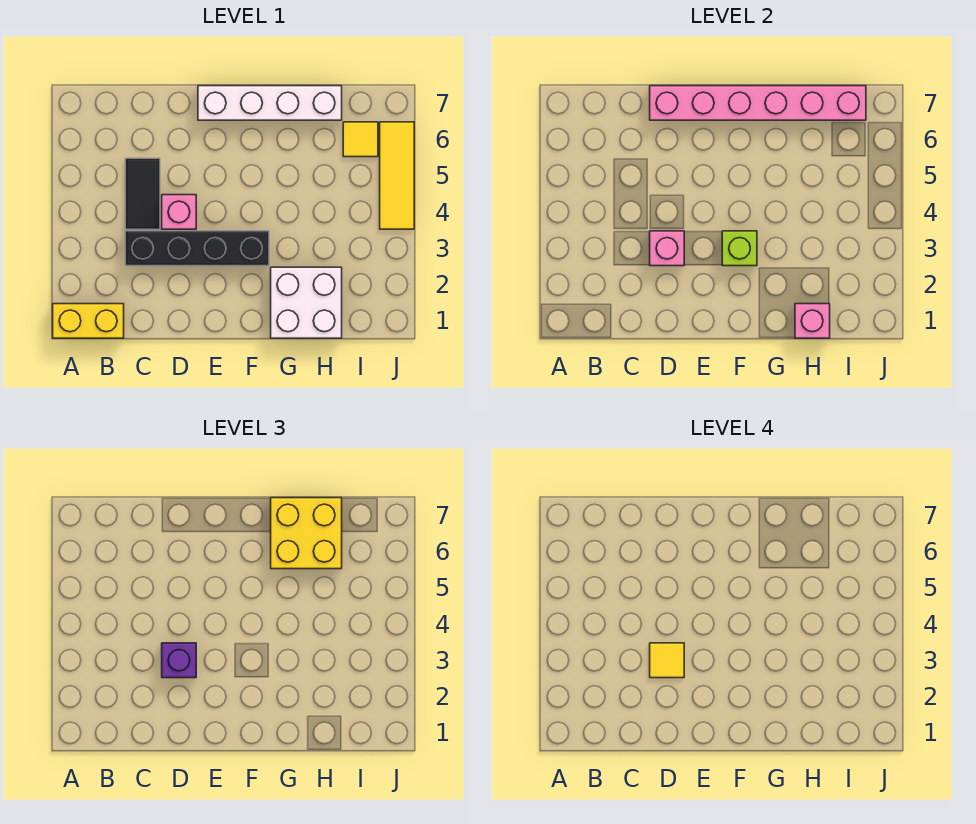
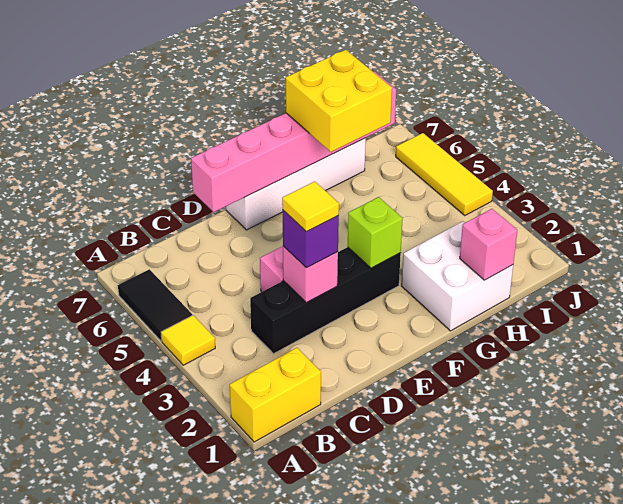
black tile C4:C5 level 1 -> black tile A5:A6 level 1
yellow tile I6 level 1 -> yellow tile A4 level 1

